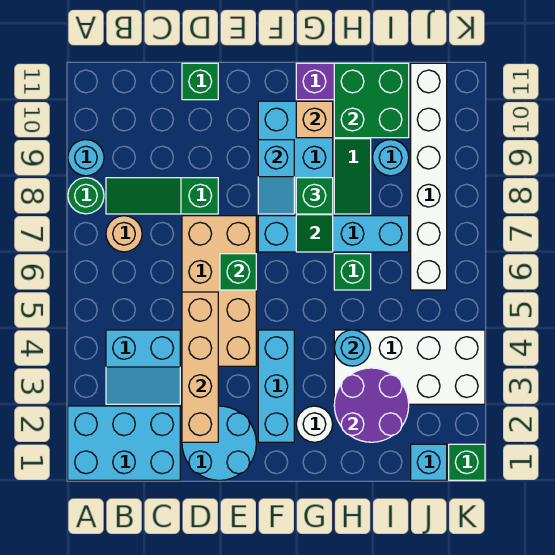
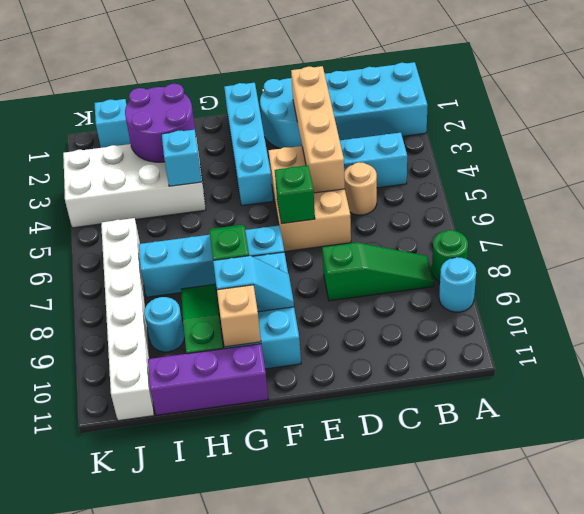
tan round brick B7 level 1 -> tan round brick C5 level 1
tan brick D4:E7 level 1 -> tan brick D4:E6 level 1
green brick D11 level 1 -> none
cyan brick F2:F4 level 1 -> cyan brick F1:F4 level 1
cyan slope F8:F9 level 2 top 9 -> cyan slope F9:G9 level 2 top G
white round brick G2 level 1 -> none
green brick G8 level 3 -> none
cyan round brick H4 level 2 -> cyan brick H4 level 2
green brick H6 level 1 -> none
green brick H10:I11 level 2 -> none
green brick K1 level 1 -> none

